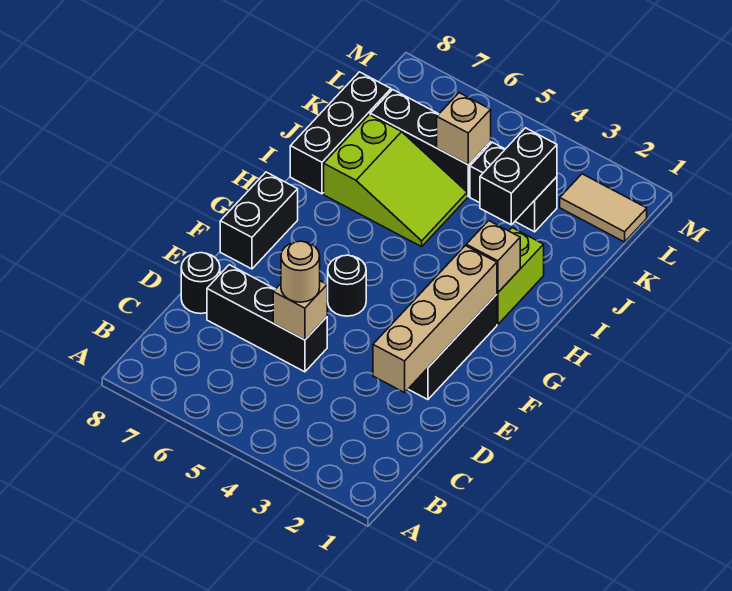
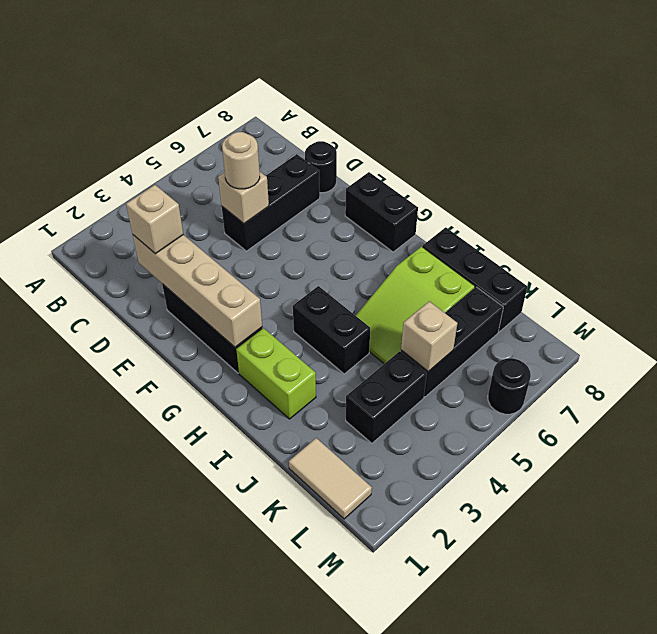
black round brick F5 level 1 -> black round brick M6 level 1
tan brick H2 level 2 -> tan brick D2 level 3
black brick J3:K3 level 2 -> black brick H4:I4 level 1
tan tile L1:L2 level 1 -> tan tile K1:L1 level 1

